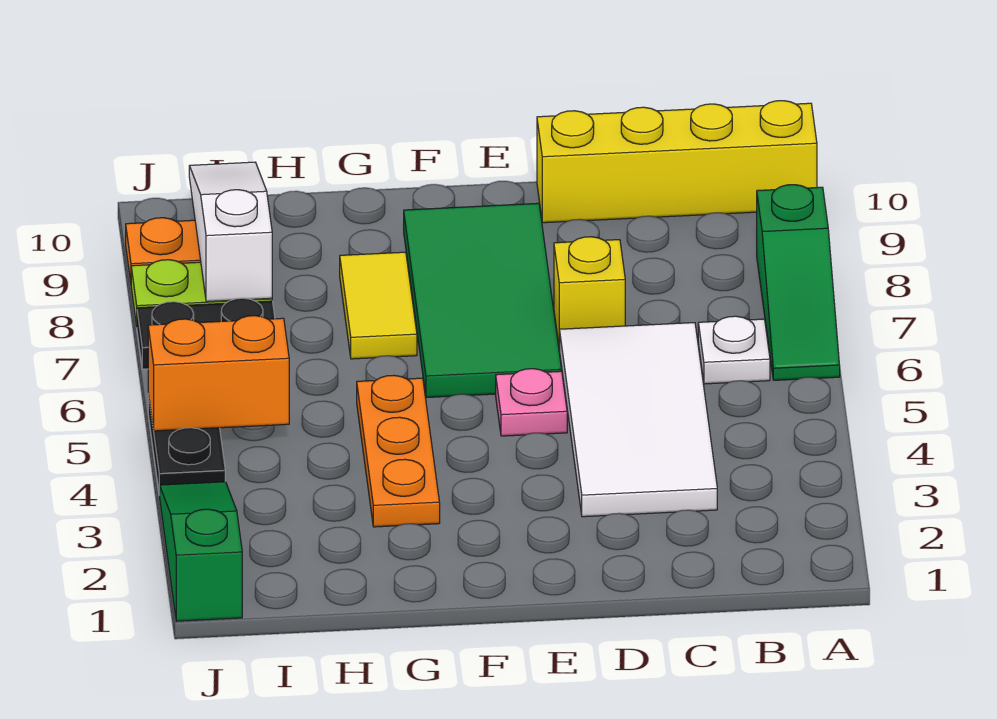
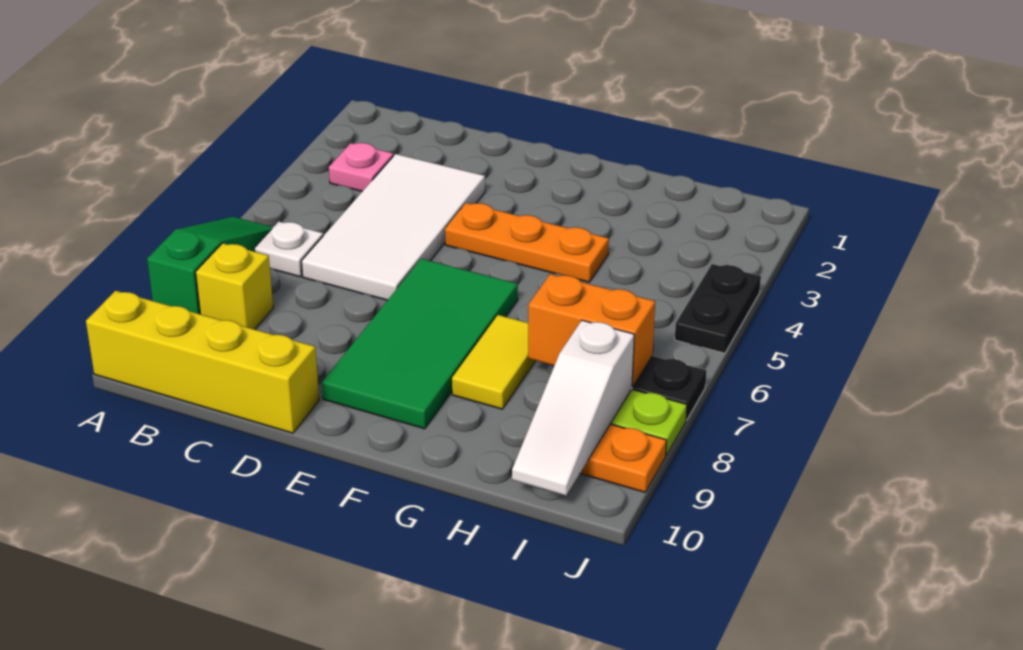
yellow brick D7 level 1 -> yellow brick B8 level 1
pink plate E5 level 1 -> pink plate B3 level 1
orange plate G3:G5 level 1 -> orange plate E4:G4 level 1
orange brick I5:J5 level 2 -> orange brick H7:I7 level 2
green slope J1:J3 level 1 top 1 -> none

